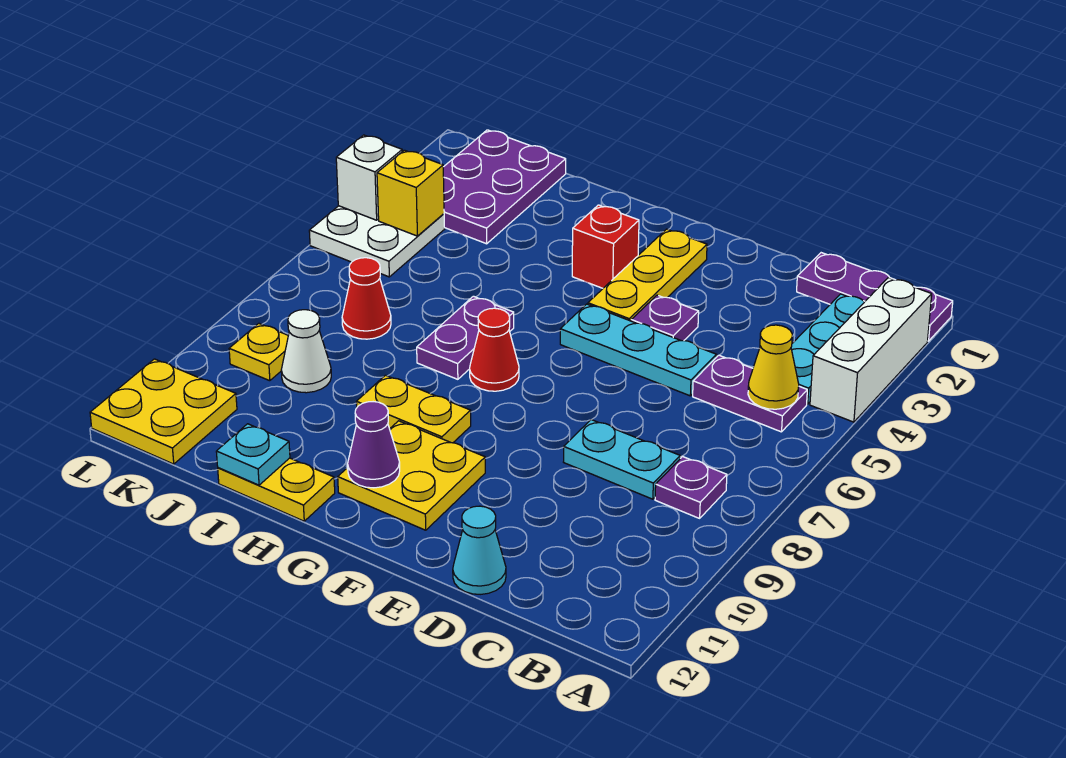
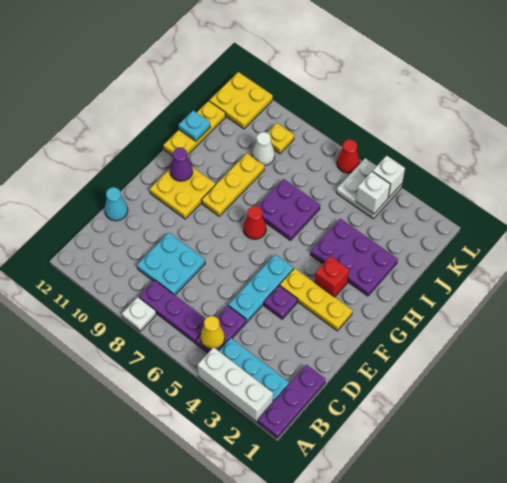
none -> white plate A8 level 1
purple plate B8 level 1 -> purple plate B6:B8 level 1
cyan plate C8:D8 level 1 -> cyan plate C8:D9 level 1
yellow plate G9:H9 level 1 -> yellow plate G9:I9 level 1
purple plate H6:H7 level 1 -> purple plate H6:I7 level 1
yellow plate H12:I12 level 1 -> yellow plate H12:J12 level 1
purple plate J1:K3 level 1 -> purple plate H2:I4 level 1
red cone J7 level 1 -> red cone L6 level 1
yellow brick K4 level 2 -> white brick K4 level 2

